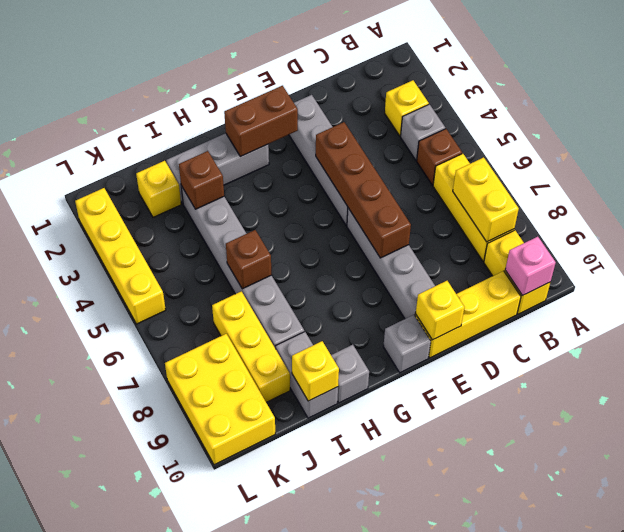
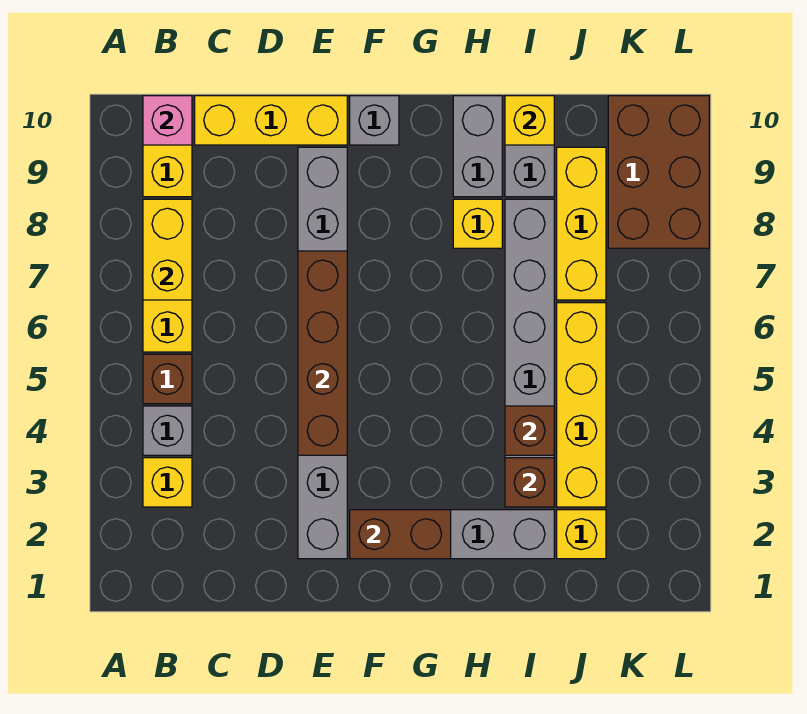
yellow brick E10 level 2 -> yellow brick H8 level 1
grey brick H10 level 1 -> grey brick H9:H10 level 1
brown brick I6 level 2 -> brown brick I4 level 2
yellow brick K8:L10 level 1 -> brown brick K8:L10 level 1
yellow brick L2:L5 level 1 -> yellow brick J3:J6 level 1

